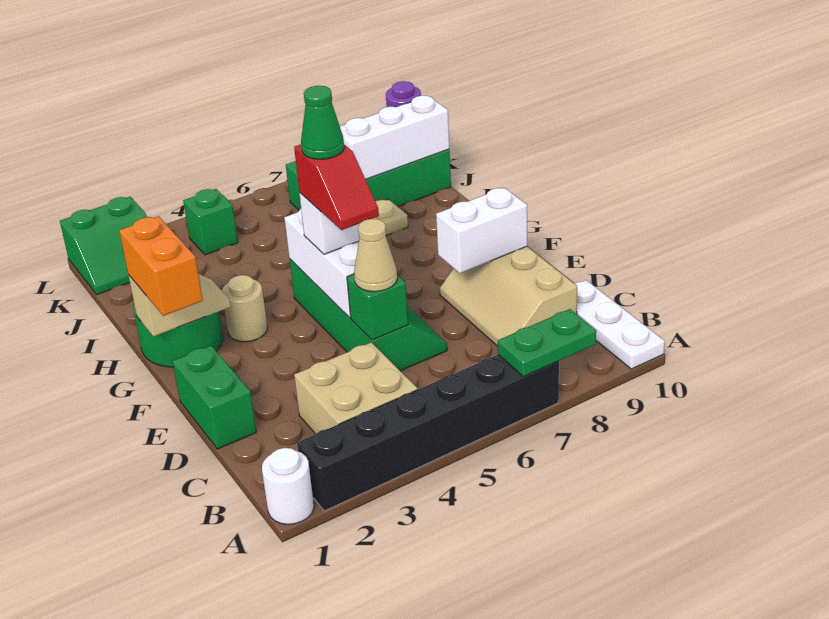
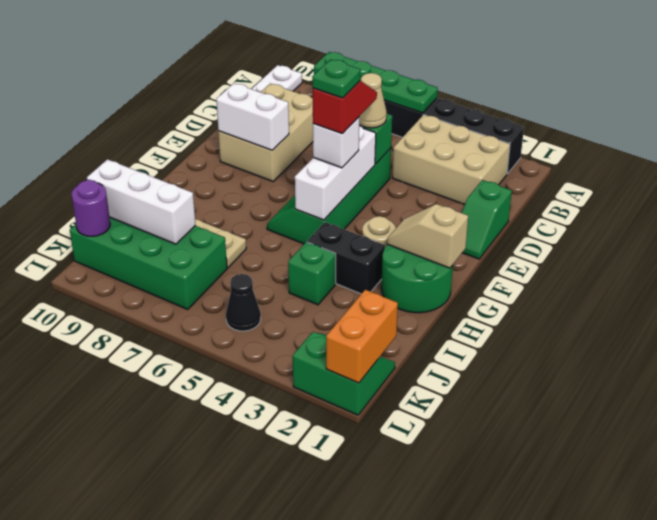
white round brick A1 level 1 -> none
green plate A7:A8 level 2 -> green plate A5:A8 level 2
tan brick B3:C4 level 1 -> tan brick B2:C4 level 1
tan slope C8:E9 level 1 top 9 -> tan brick C8:E9 level 1
green brick D1:E1 level 1 -> green slope D1:E1 level 1 top D
orange brick F1:G1 level 3 -> orange brick K1:L1 level 2
green cone F5 level 5 -> green plate F5 level 5
none -> black brick H3:H4 level 1
green brick K4 level 1 -> green brick I4 level 1
none -> black cone K5 level 1

